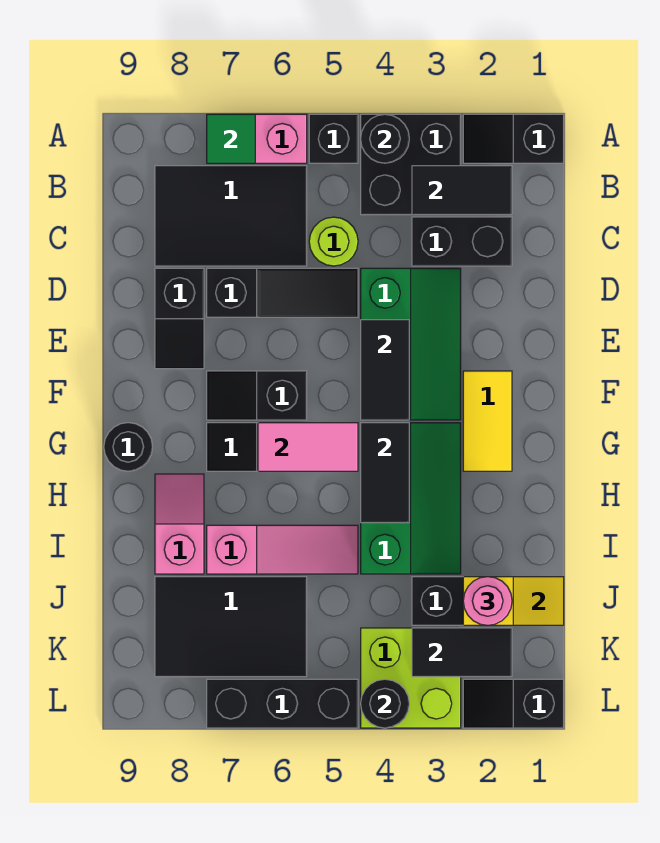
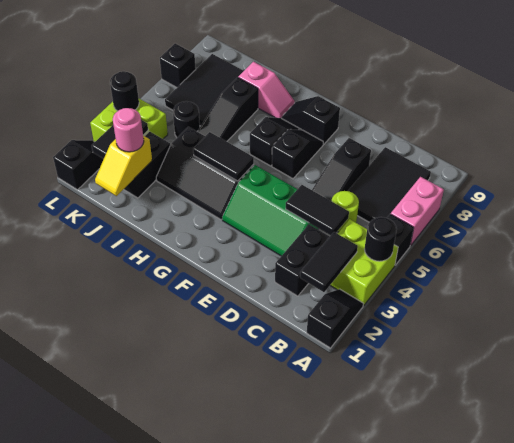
black brick A3:B4 level 1 -> lime brick A3:B4 level 1
green tile A7 level 2 -> none
black slope D8:E8 level 1 top D -> black slope F8:G8 level 1 top F
black tile E4:F4 level 2 -> black tile C4:D4 level 2
yellow tile F2:G2 level 1 -> none
green slope G3:I4 level 1 top 4 -> black slope G3:I4 level 1 top 4
pink tile G5:G6 level 2 -> none
black round brick G9 level 1 -> black round brick J5 level 1
pink slope I5:I7 level 1 top 7 -> black slope I5:I7 level 1 top 7
black brick L5:L7 level 1 -> black brick L7 level 1

